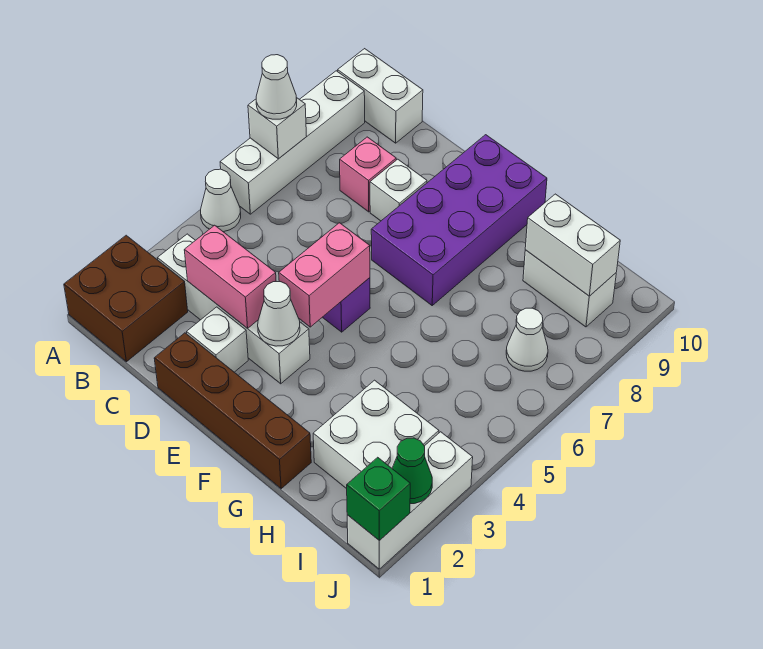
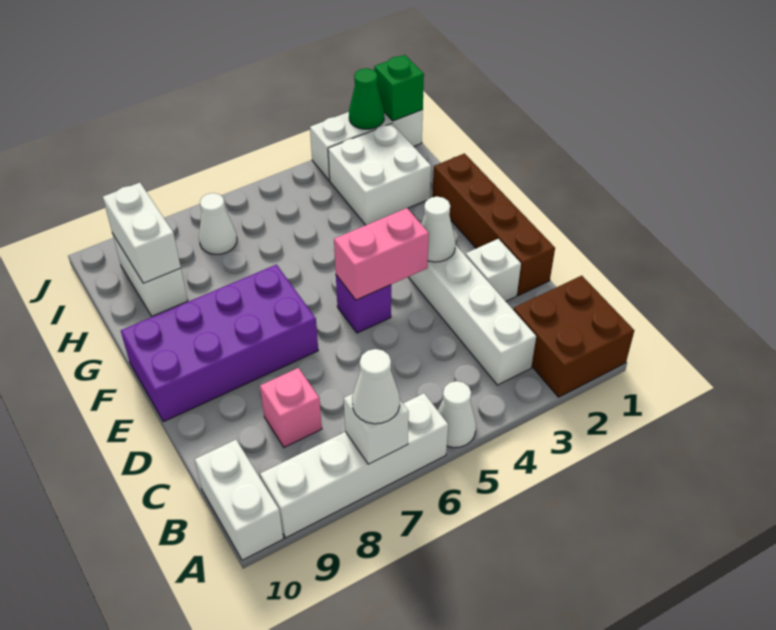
pink brick C3:D3 level 2 -> none
white brick D8 level 1 -> none

